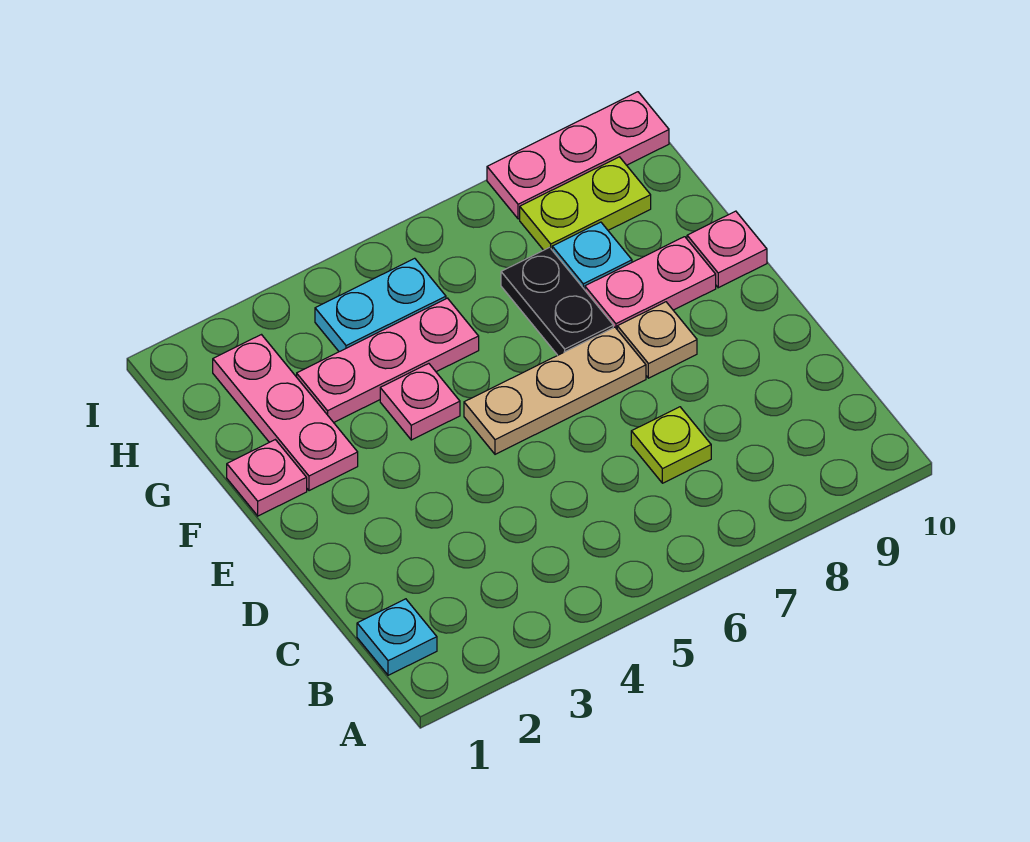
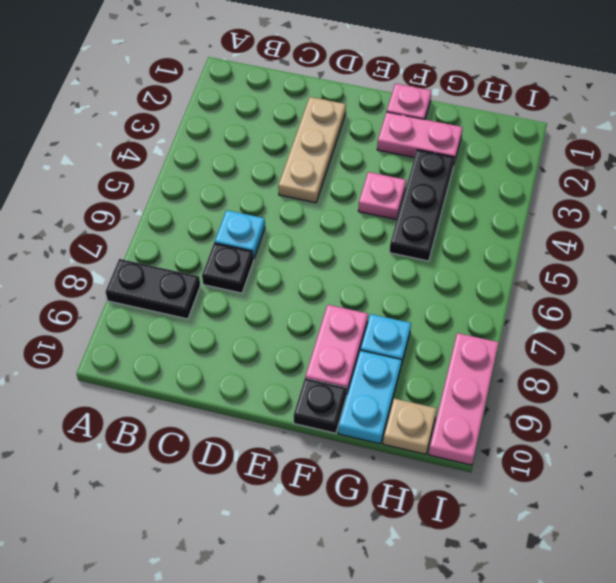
cyan plate B1 level 1 -> cyan plate C6 level 1
lime plate C7 level 1 -> black plate C7 level 1
tan plate E5:E7 level 1 -> tan plate D2:D4 level 1
tan plate E8 level 1 -> tan plate H10 level 1
pink plate F2:H2 level 1 -> pink plate F2:G2 level 1
black plate F7:G7 level 1 -> black plate A8:B8 level 1
pink plate F10 level 1 -> black plate F10 level 1
pink plate G3:G5 level 1 -> black plate G3:G5 level 1
cyan plate H4:H5 level 1 -> cyan plate G9:G10 level 1
lime plate H8:H9 level 1 -> none

